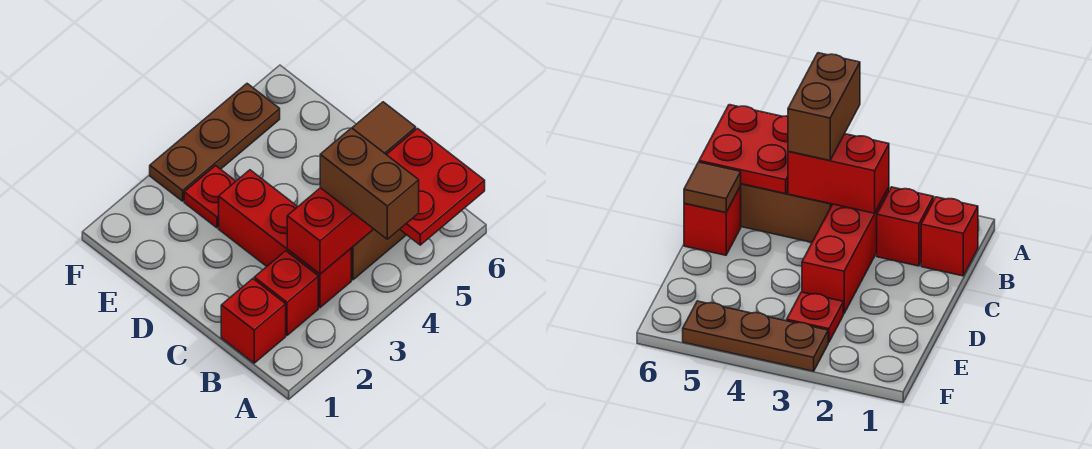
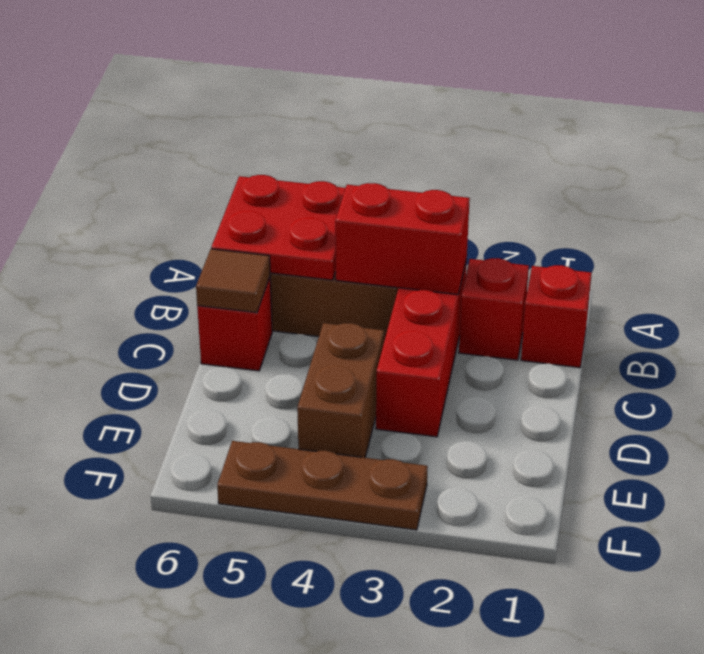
brown brick A4:B4 level 3 -> brown brick D4:E4 level 1
red plate E3 level 1 -> none

